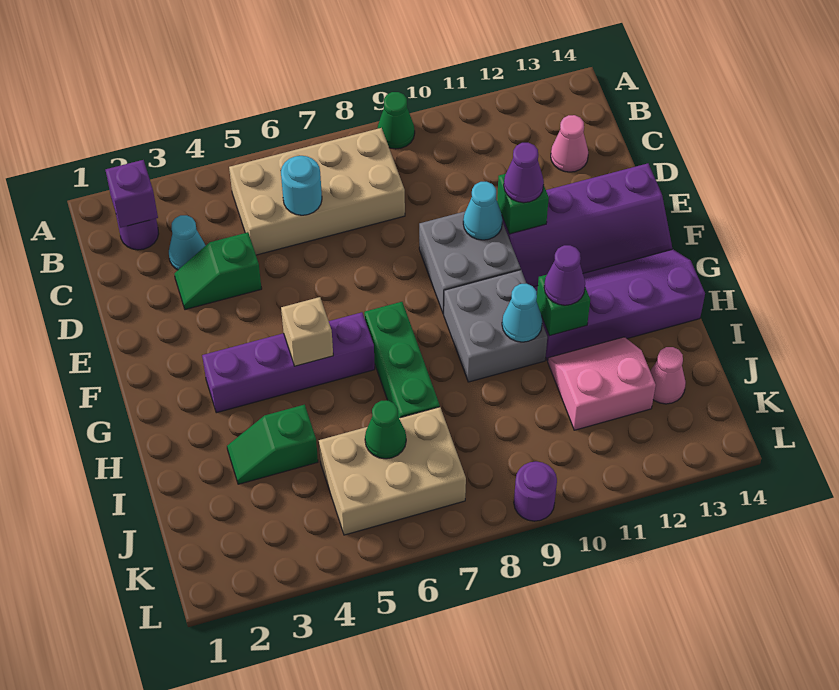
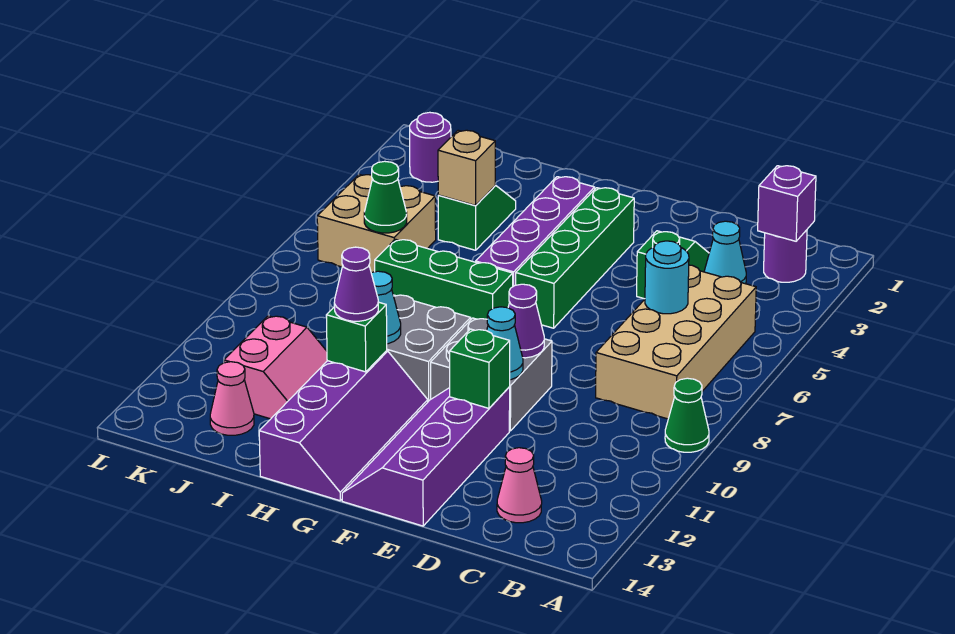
purple cone E11 level 3 -> purple cone E9 level 2
none -> green brick F3:F6 level 1
tan brick G5 level 2 -> tan brick I4 level 2
tan brick J5:K7 level 1 -> tan brick J5:K6 level 1
purple round brick L9 level 1 -> purple round brick K2 level 1

